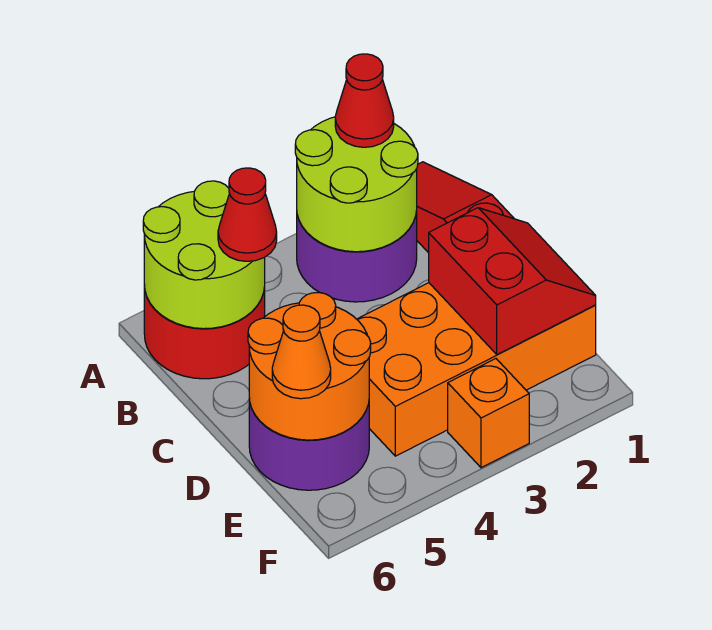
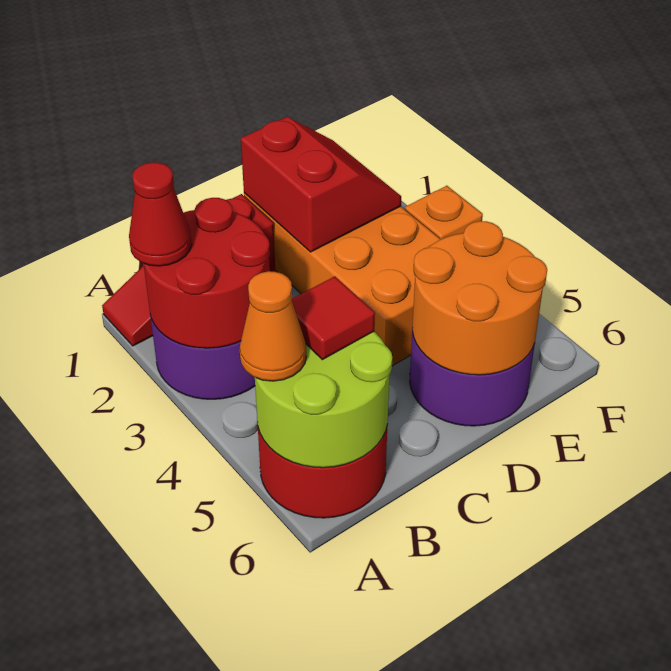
lime round brick A2:B3 level 2 -> red round brick A2:B3 level 2
red cone B5 level 3 -> red tile B5 level 3
red slope D1:E2 level 2 top 2 -> red slope D1:E2 level 2 top D
orange cone E6 level 3 -> orange cone A5 level 3

